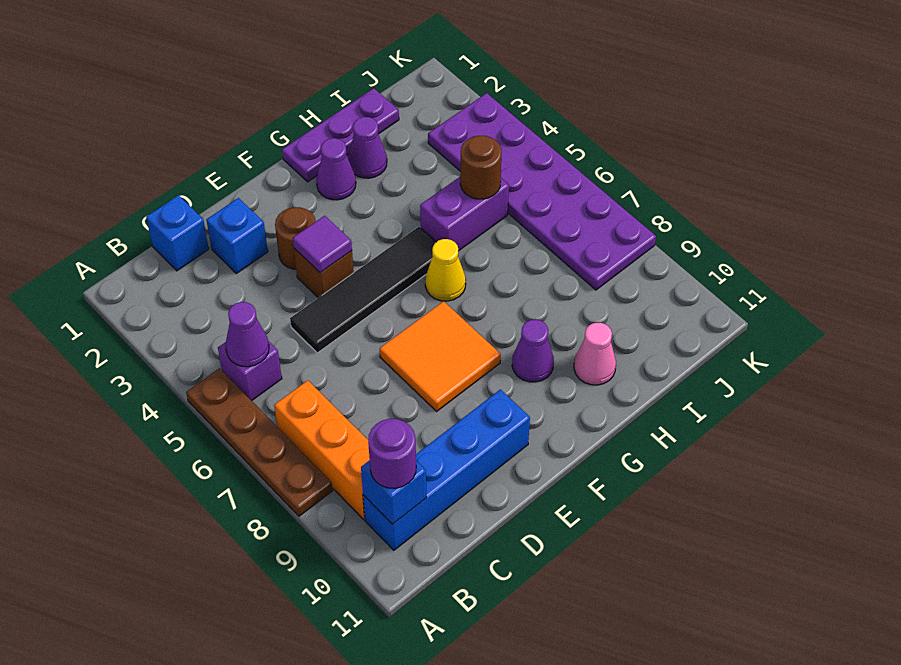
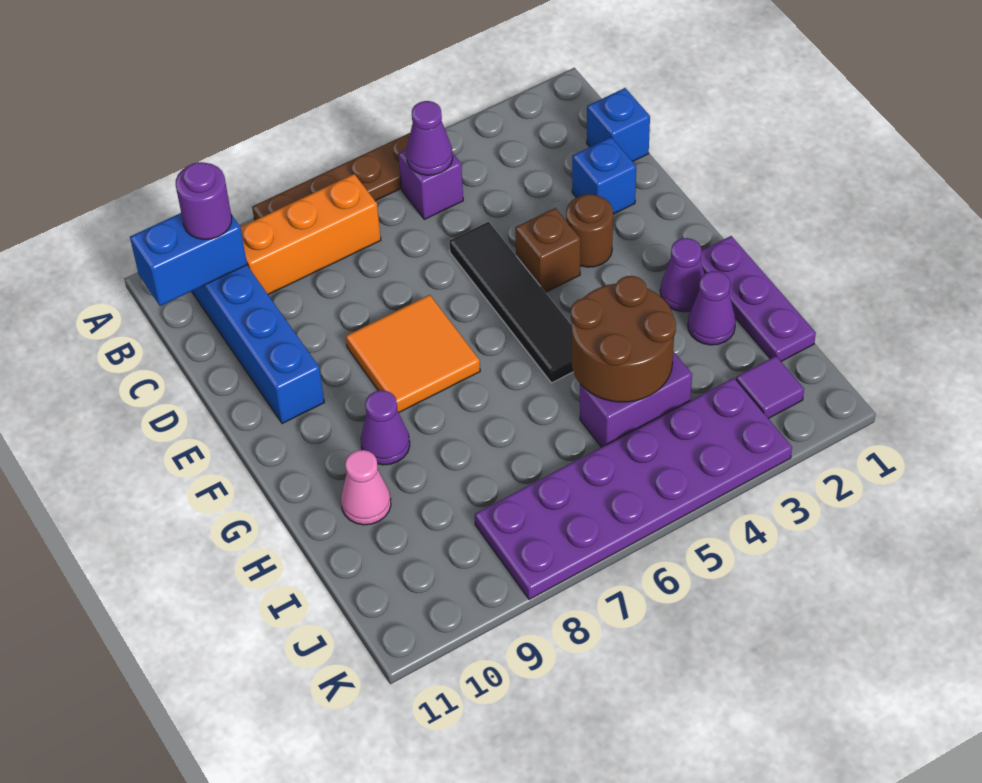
blue brick B10 level 2 -> blue brick B10:B11 level 2
purple tile E4 level 2 -> purple tile J2 level 1
yellow cone G6 level 1 -> none
purple brick H5:I5 level 1 -> purple brick I4:I5 level 1
brown round brick I5 level 2 -> brown round brick H4:I5 level 2

